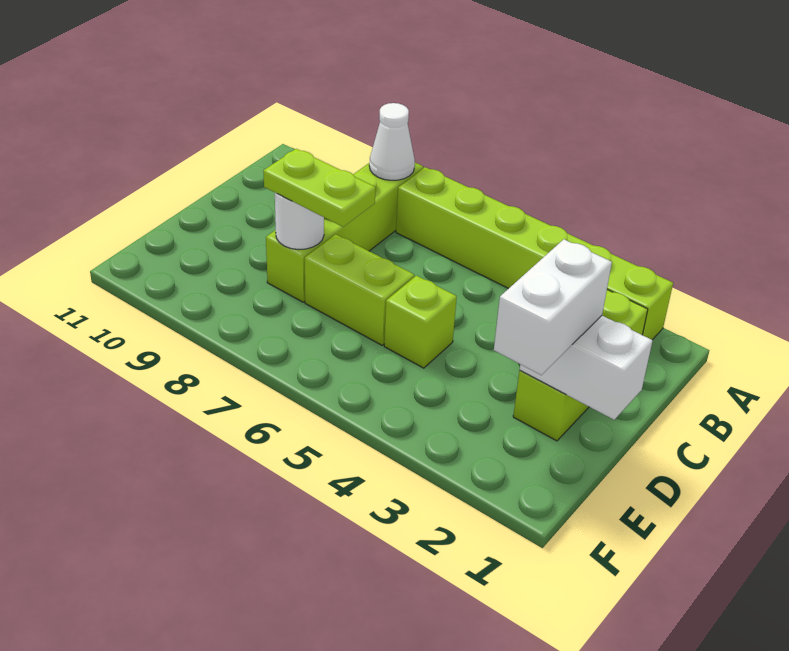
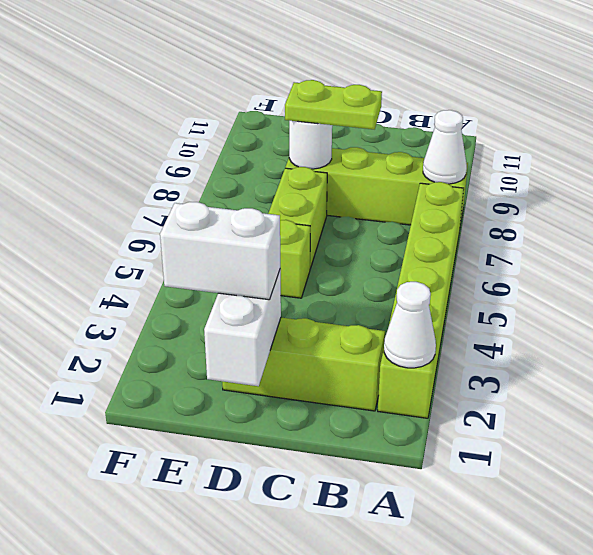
none -> white cone A2 level 2
lime plate D7:D8 level 3 -> lime plate C8:D8 level 3

